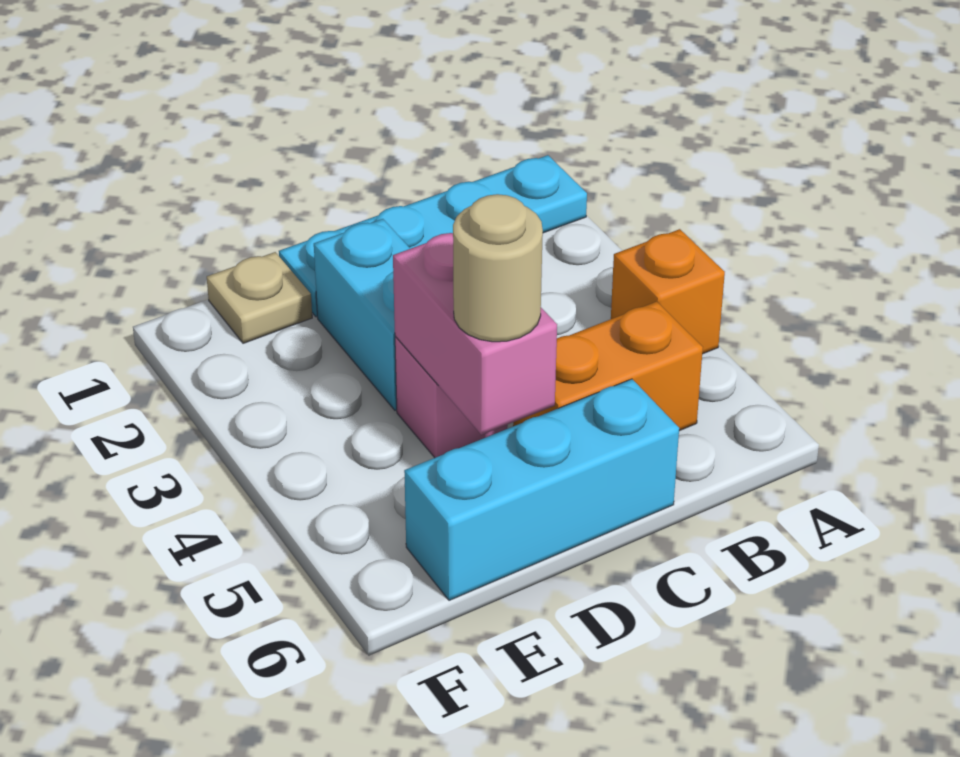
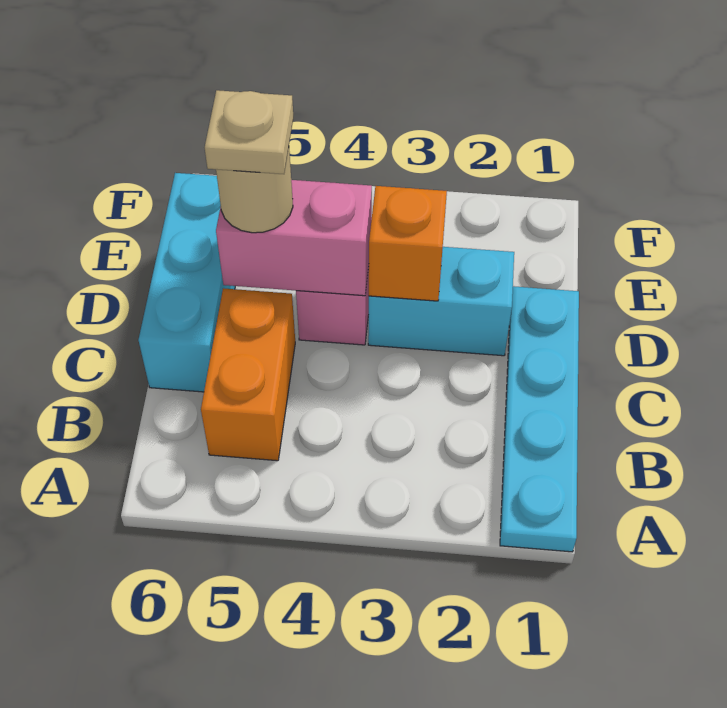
orange brick A4 level 1 -> orange brick D3 level 2
tan plate E1 level 1 -> tan plate D5 level 4

